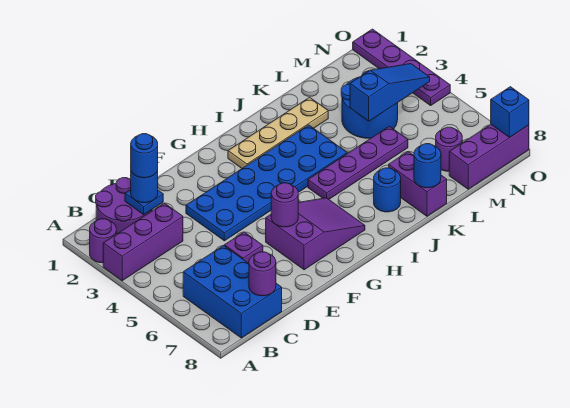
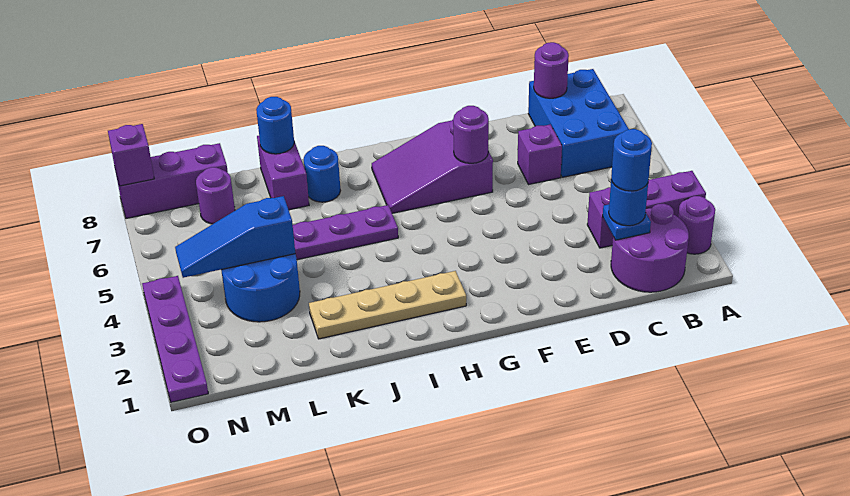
blue plate E3:J4 level 1 -> none
blue brick O8 level 2 -> purple brick O8 level 2

